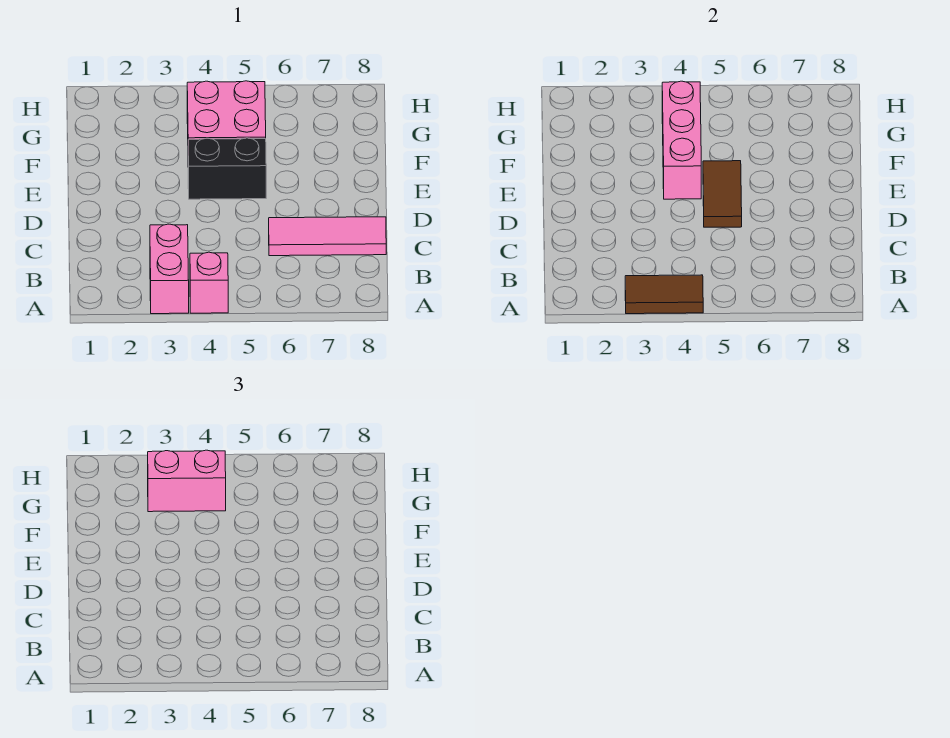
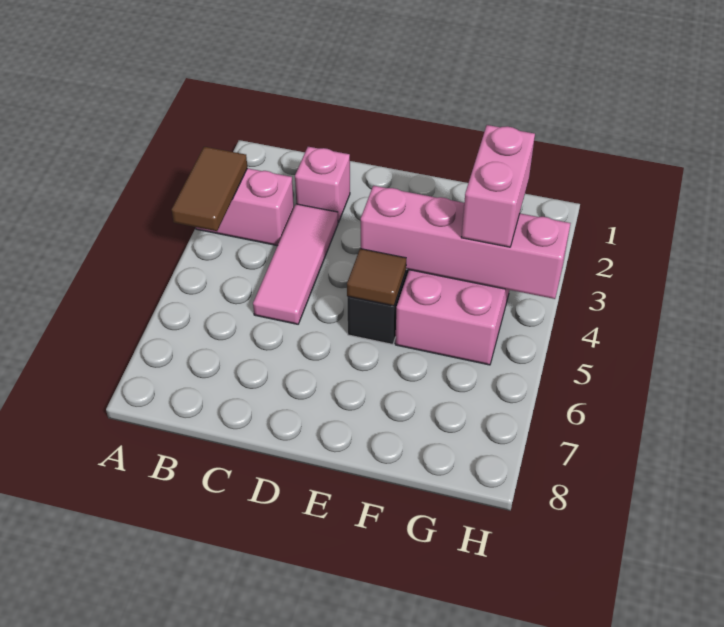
pink brick A4 level 1 -> pink brick C2 level 1
pink tile C6:C8 level 1 -> pink tile C3:C5 level 1
brown tile D5:E5 level 2 -> brown tile E5 level 2
pink brick E4:G4 level 2 -> pink brick E4:H4 level 2

